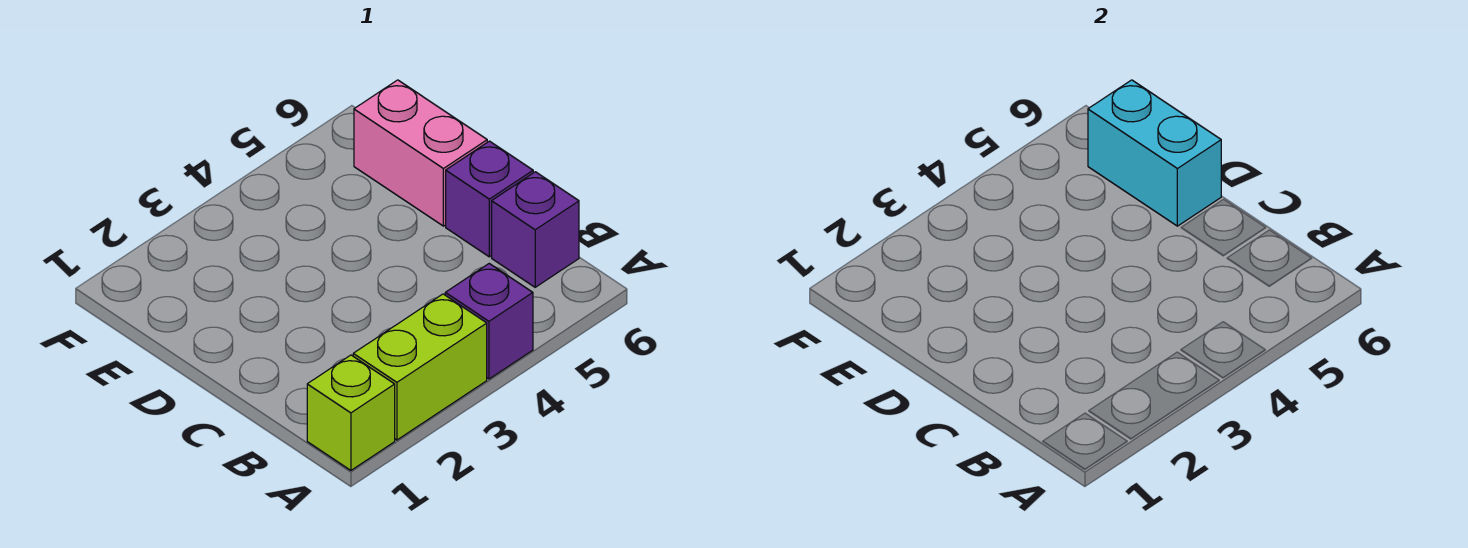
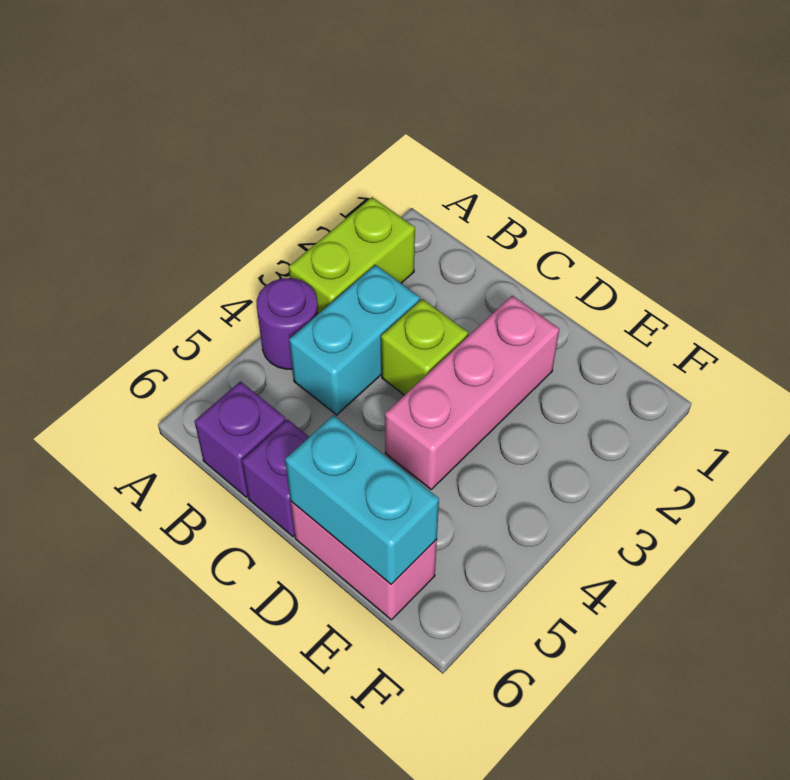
lime brick A1 level 1 -> lime brick C3 level 1
purple brick A4 level 1 -> purple round brick A4 level 1
none -> cyan brick B3:B4 level 1
none -> pink brick D2:D4 level 1

